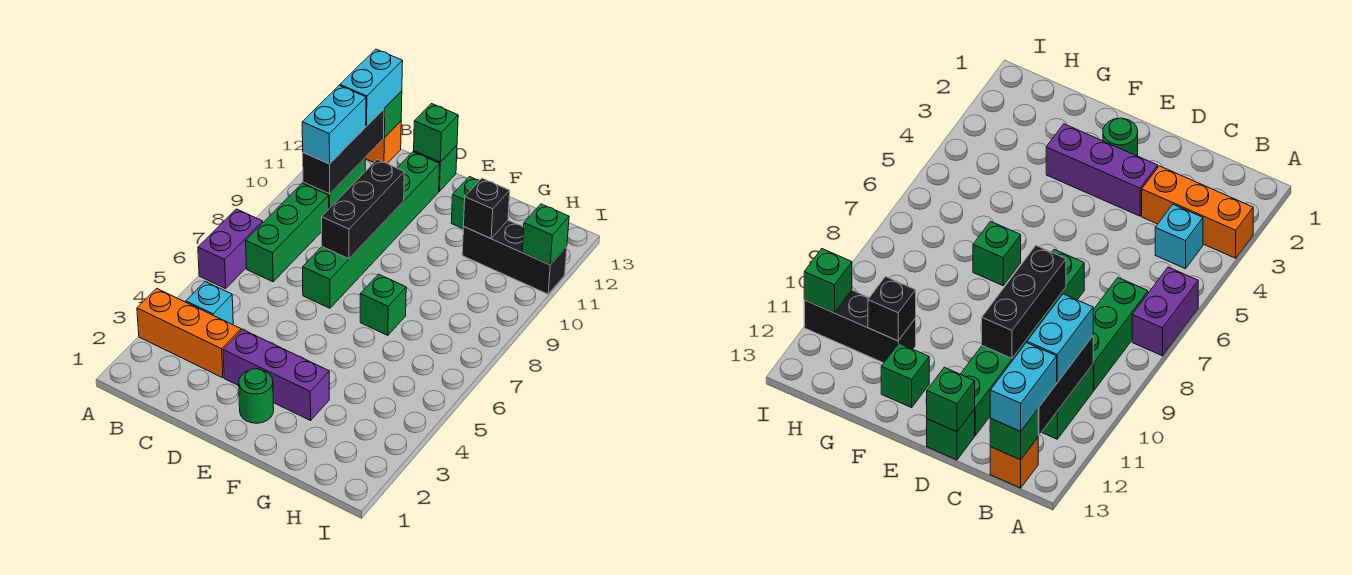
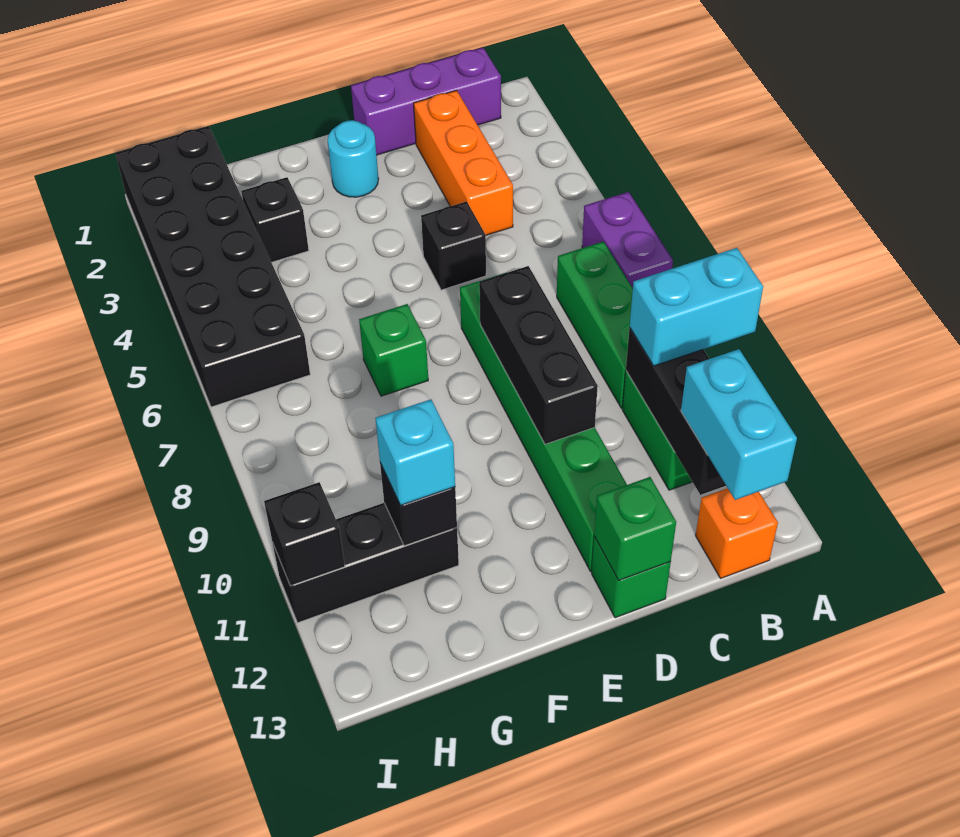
orange brick A3:C3 level 1 -> orange brick C2:C4 level 1
cyan brick B4 level 1 -> cyan brick G11 level 3
cyan brick B10:B11 level 3 -> cyan brick A10:B10 level 3
green brick B13 level 2 -> none
purple brick D3:F3 level 1 -> purple brick B1:D1 level 1
none -> black brick D5 level 1
green round brick E2 level 1 -> cyan round brick E2 level 1
green brick F12 level 1 -> none
none -> black brick G3 level 1
none -> black brick H1:I6 level 1
green brick I11 level 2 -> black brick I11 level 2

